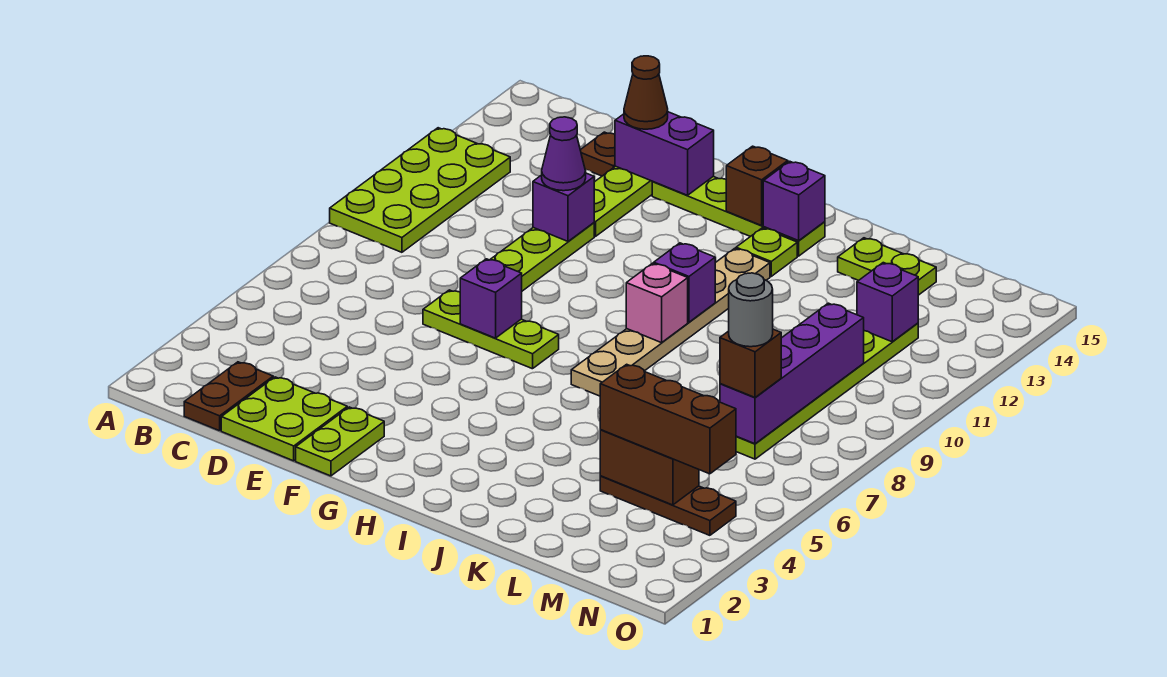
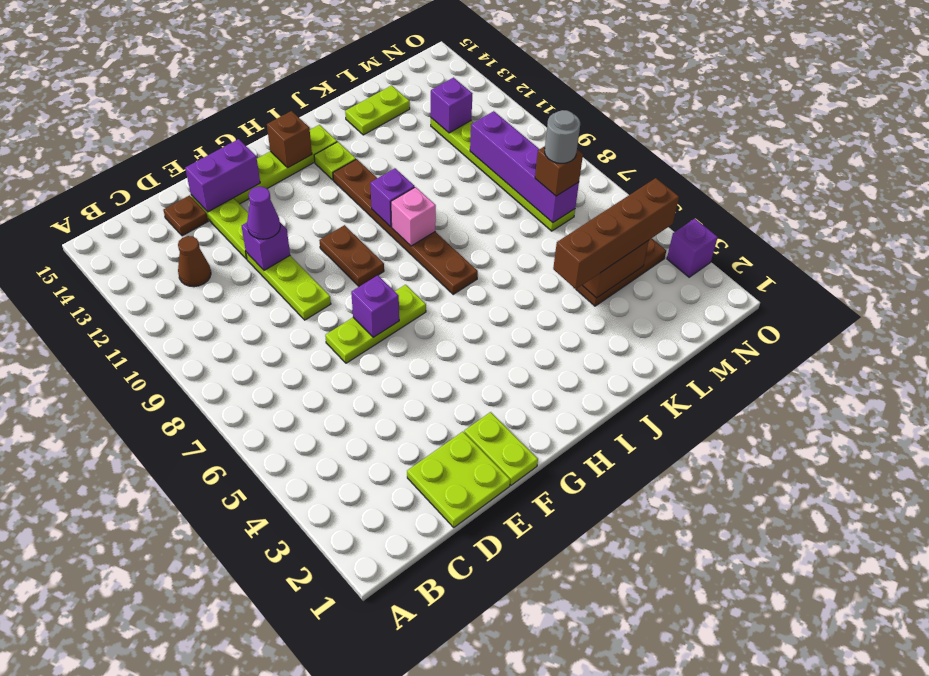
lime plate A9:B12 level 1 -> none
brown plate C1:C2 level 1 -> brown plate G9:G10 level 1
brown cone E14 level 3 -> brown cone C12 level 1
tan plate I7:I12 level 1 -> brown plate I7:I12 level 1
purple brick I14 level 2 -> purple brick O3 level 1
brown brick L4:N4 level 3 -> brown brick K4:N4 level 3

